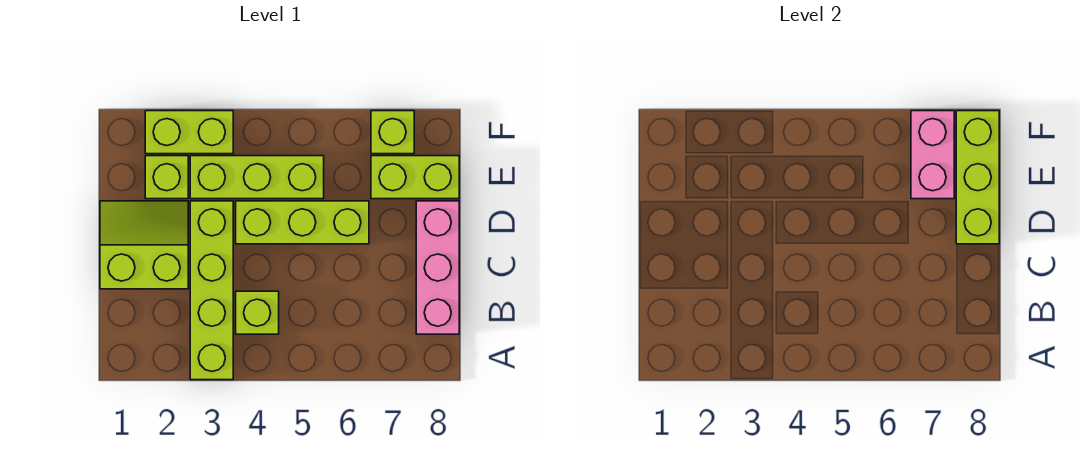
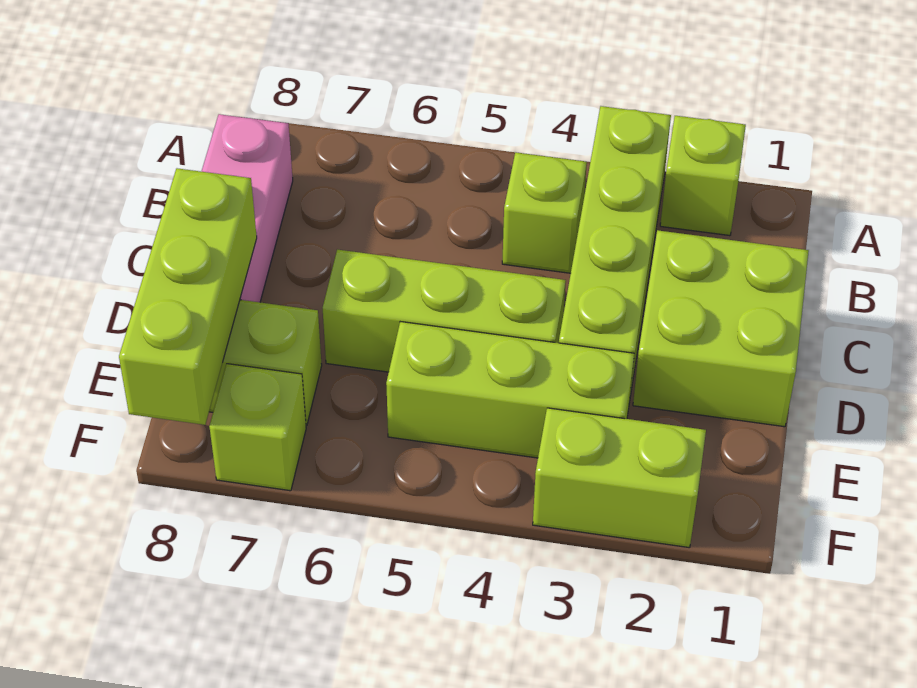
lime slope C1:D2 level 1 top C -> lime brick C1:D2 level 1
lime brick E2 level 1 -> lime brick A2 level 1
pink brick E7:F7 level 2 -> none

